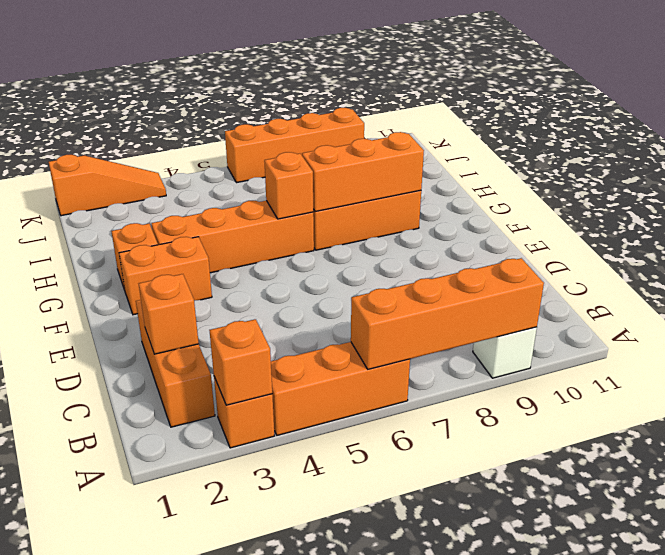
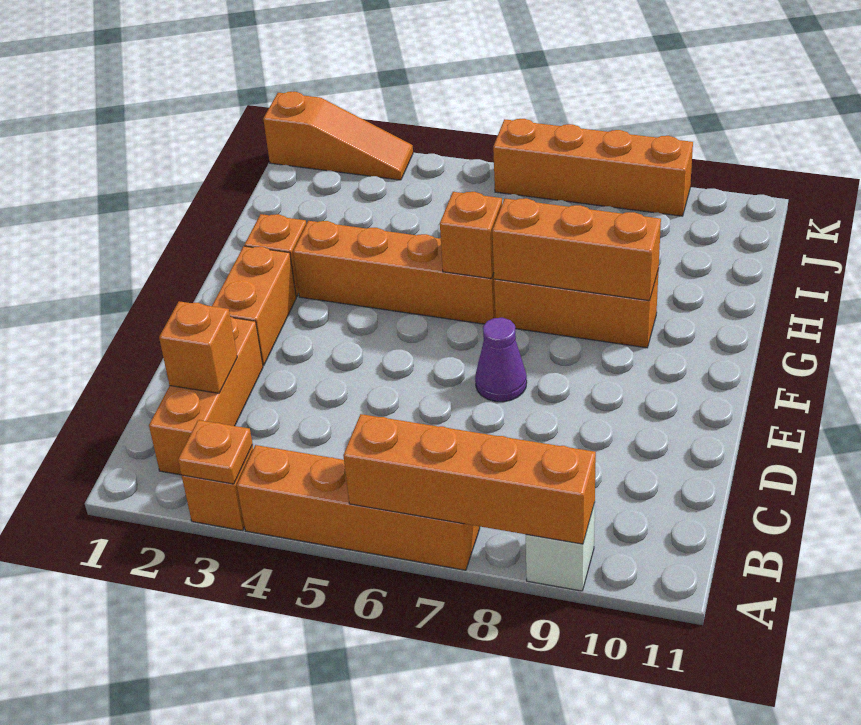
orange brick A3 level 2 -> orange plate A3 level 2
orange brick A4:A6 level 1 -> orange brick A4:A7 level 1
none -> purple cone E7 level 1
orange brick F2:F3 level 1 -> orange brick E2:F2 level 1

